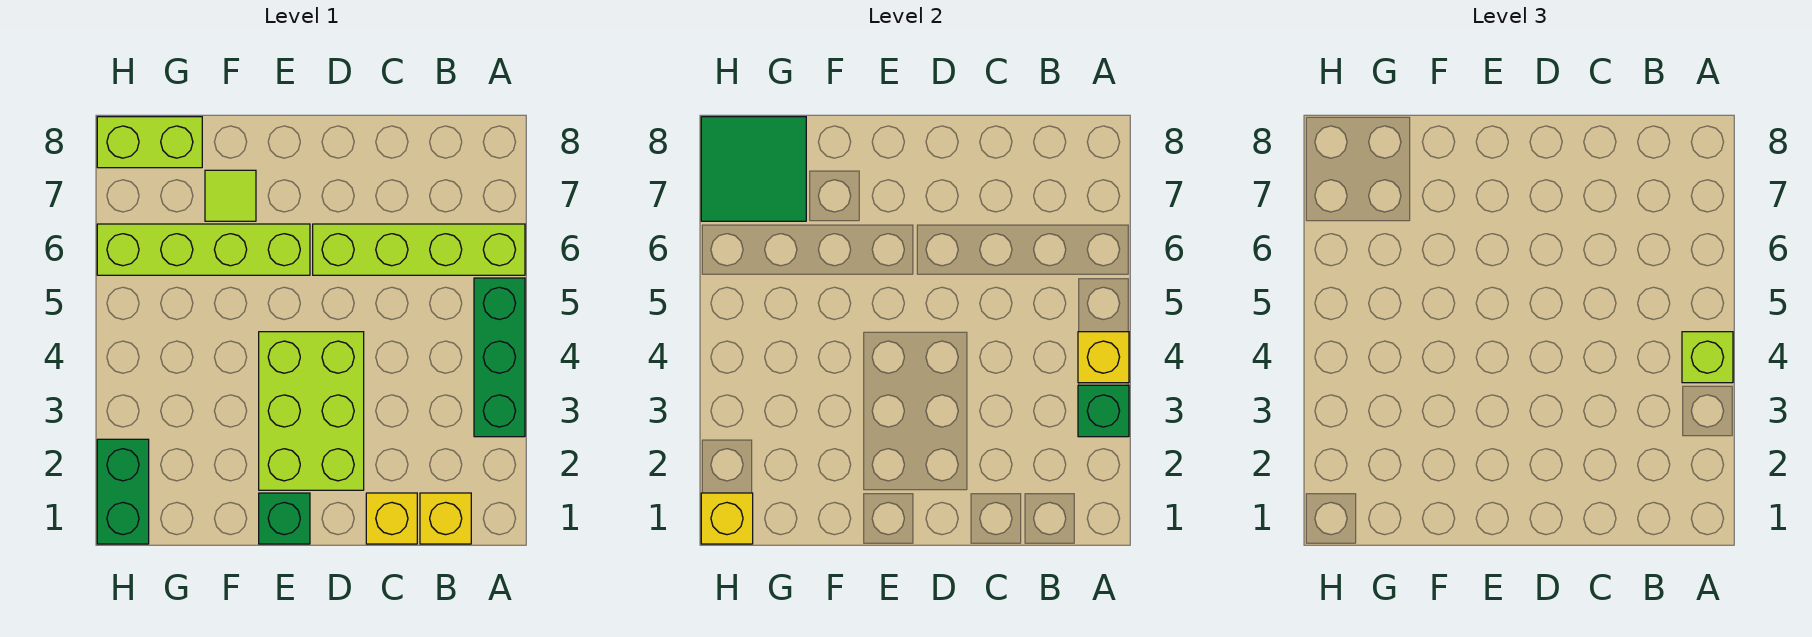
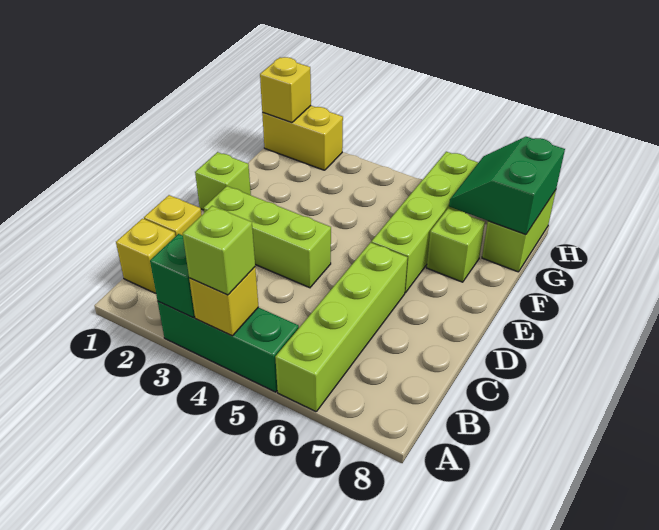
lime brick D2:E4 level 1 -> lime brick D2:D4 level 1
green brick E1 level 1 -> lime brick E1 level 1
lime tile F7 level 1 -> lime brick F7 level 1
green tile G7:H8 level 2 -> green slope G7:H8 level 2 top 8
green brick H1:H2 level 1 -> yellow brick H1:H2 level 1

